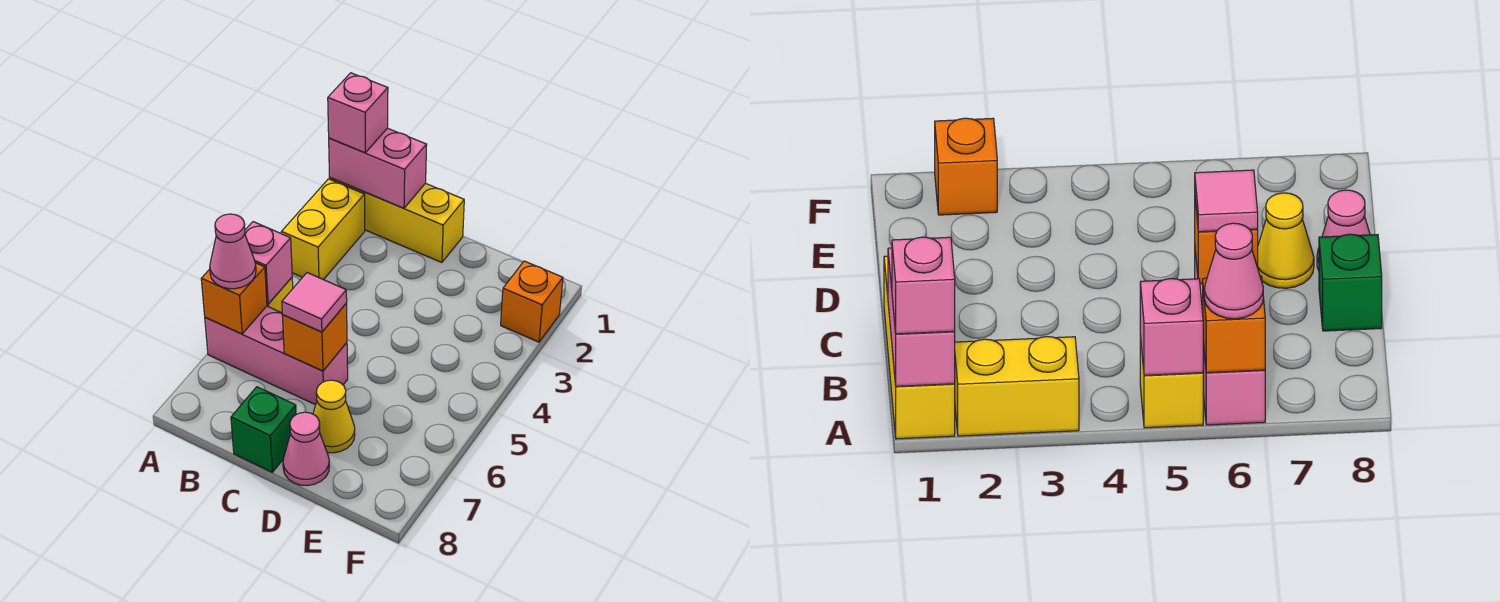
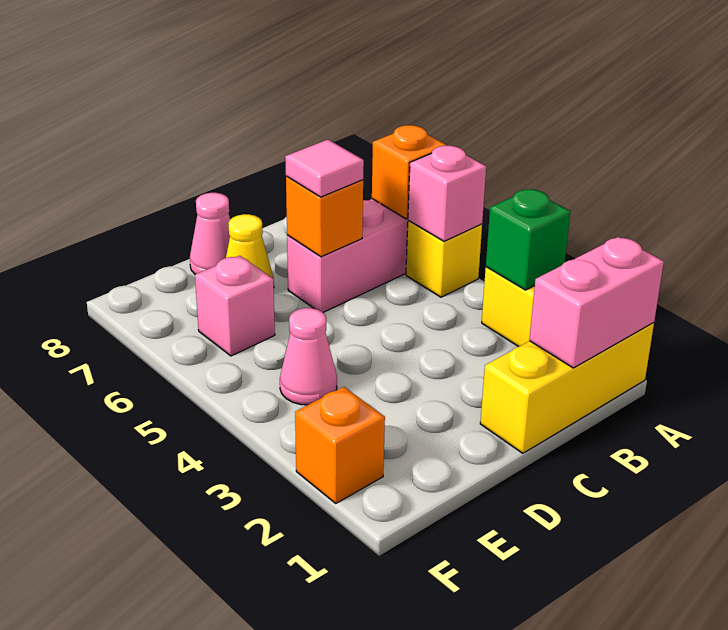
pink brick A1 level 3 -> pink brick E6 level 1
pink cone A6 level 3 -> pink cone E4 level 1
green brick C8 level 1 -> green brick A3 level 2

